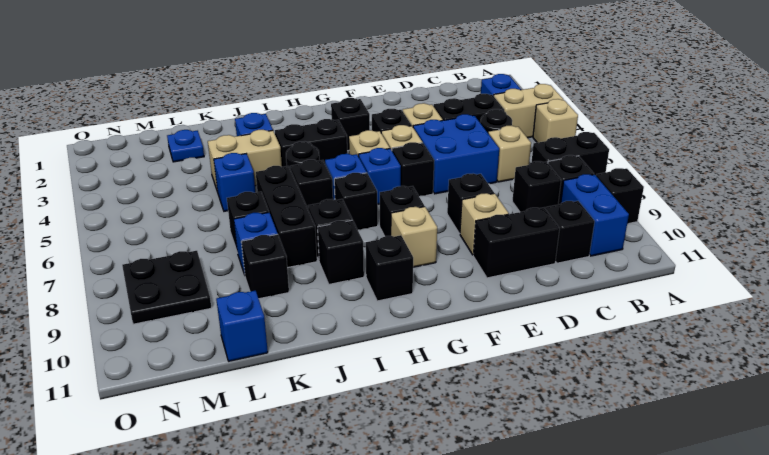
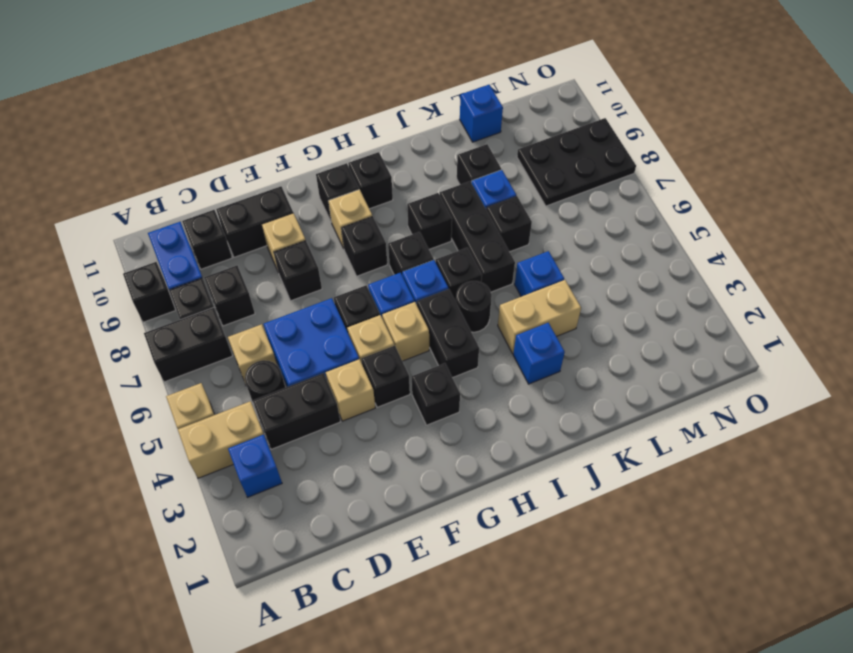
black brick H4:I4 level 1 -> black brick H4:H5 level 1
black brick I9 level 1 -> black brick G10 level 1
blue plate L2 level 1 -> none
black plate M8:N9 level 1 -> black plate M8:O9 level 1

